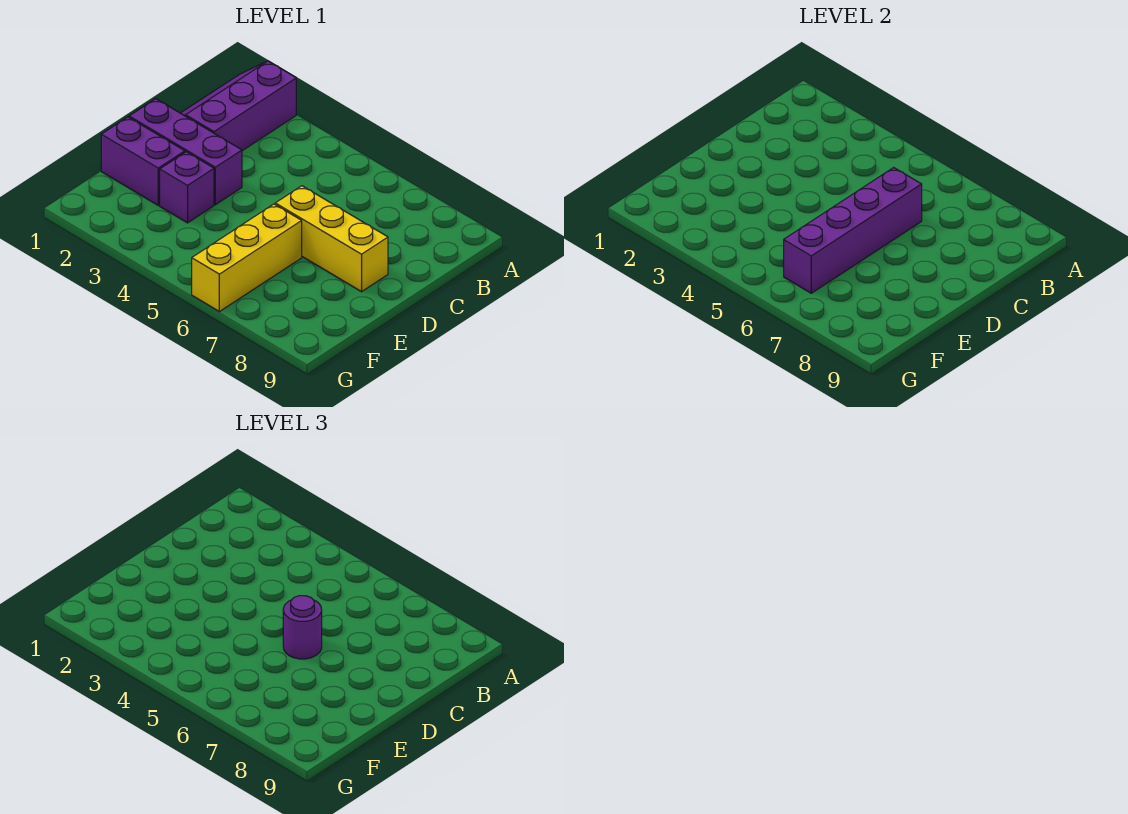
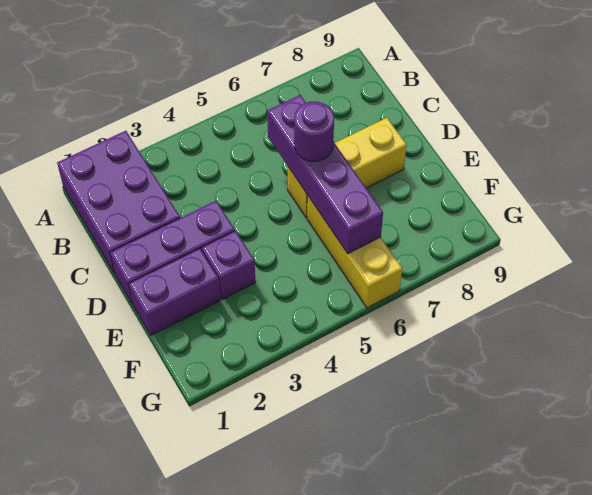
purple slope A1:C2 level 1 top 2 -> purple brick A1:C2 level 1

